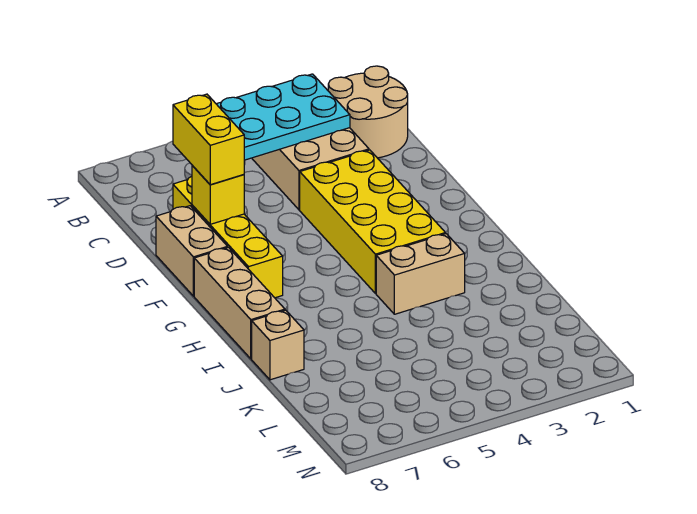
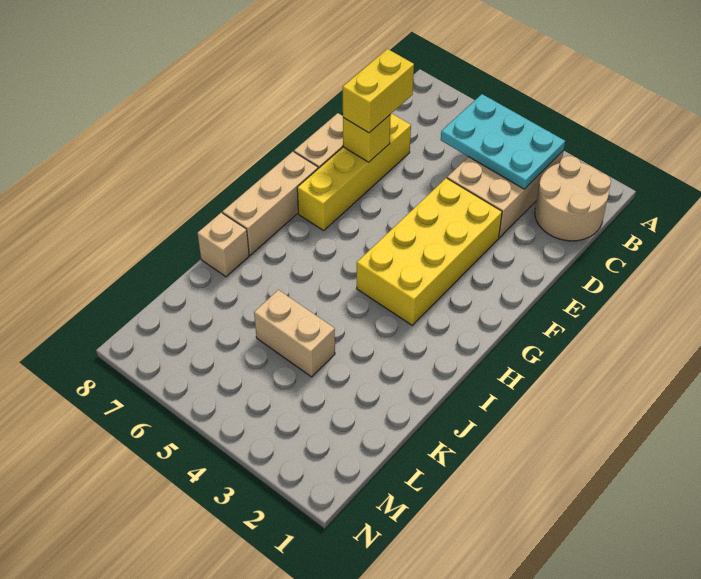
tan brick I3:I4 level 1 -> tan brick K4:K5 level 1

